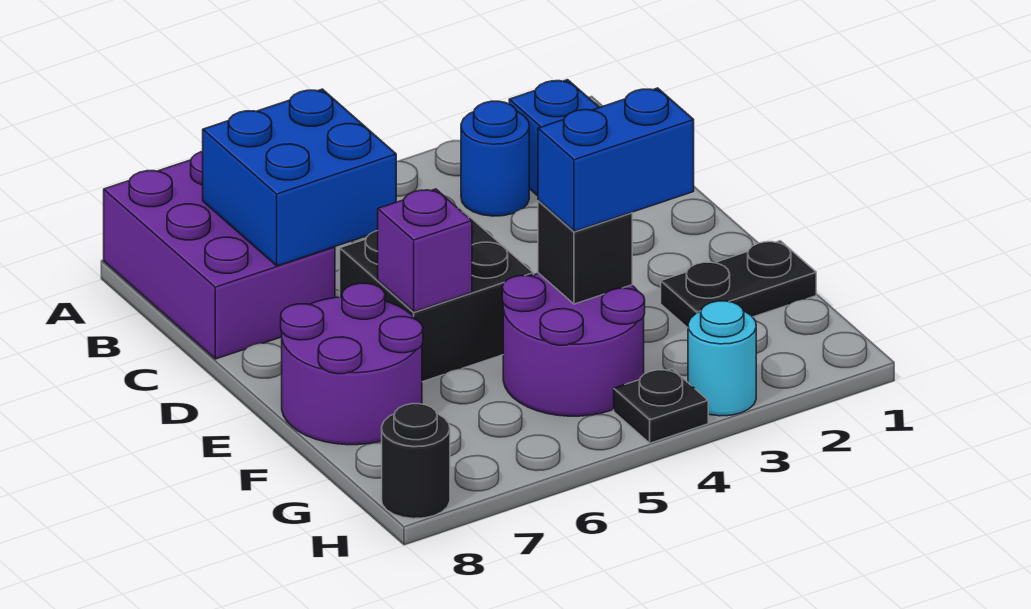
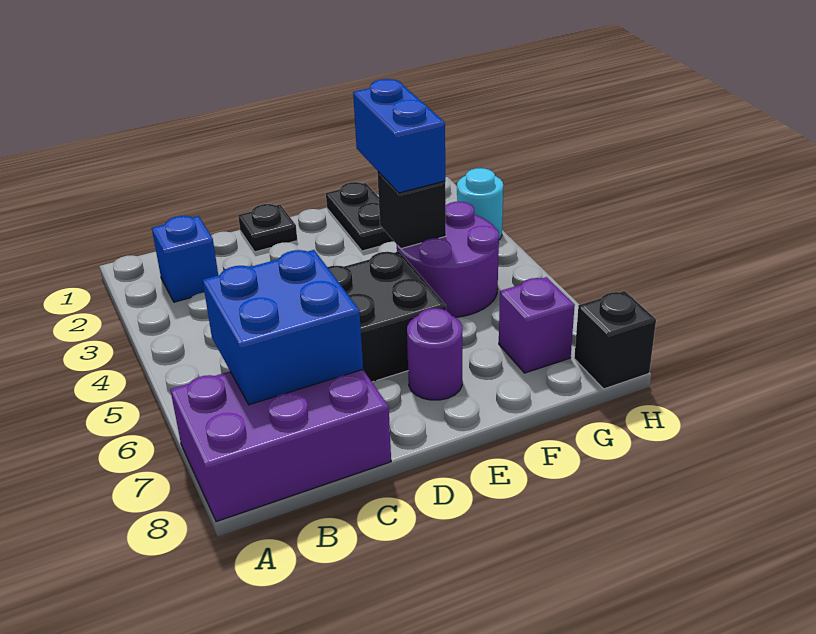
blue round brick B3 level 1 -> none
purple brick E6 level 2 -> purple brick G7 level 1
purple round brick E7:F8 level 1 -> purple round brick E7 level 1
black plate H4 level 1 -> black plate D1 level 1
black round brick H8 level 1 -> black brick H8 level 1

